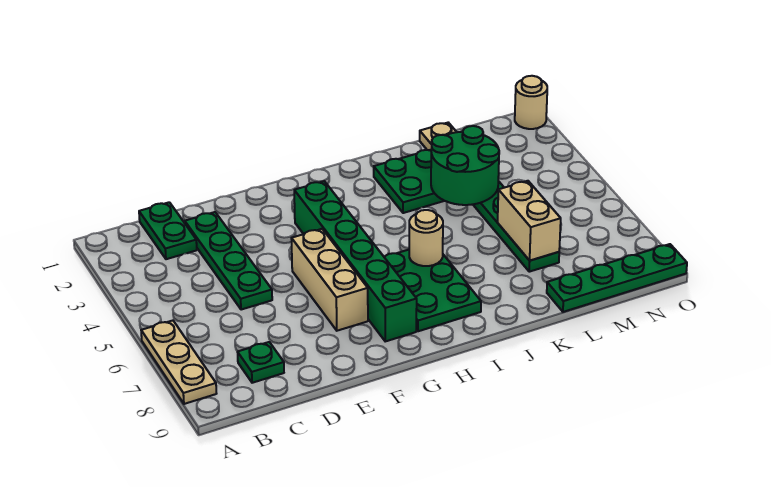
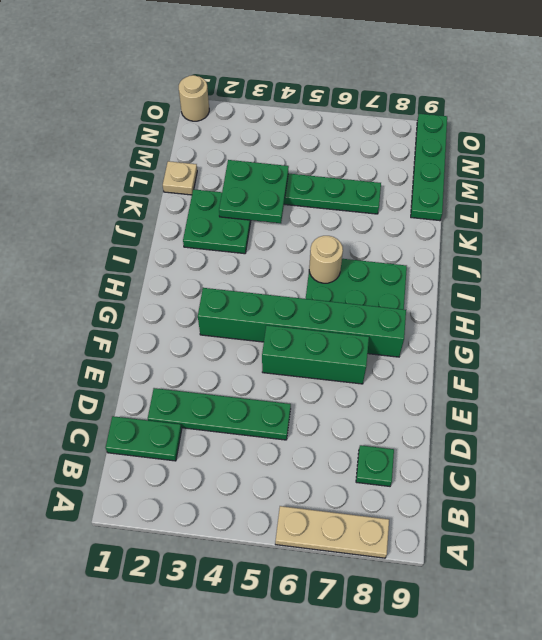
tan brick F5:F7 level 1 -> green brick F5:F7 level 1
green round brick K3:L4 level 2 -> green plate K3:L4 level 2
tan brick L6:L7 level 2 -> none

